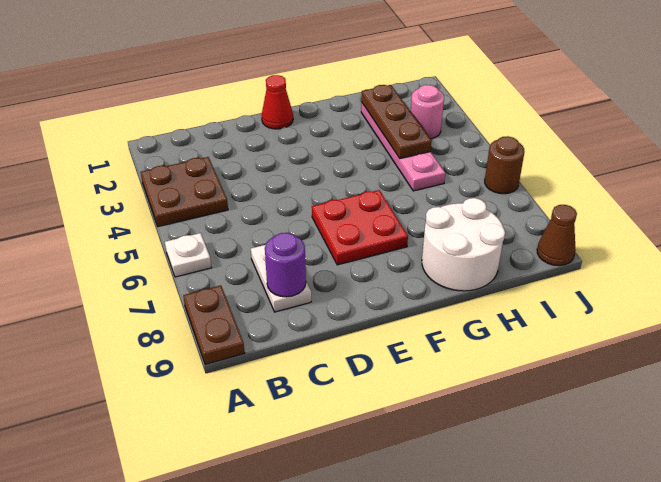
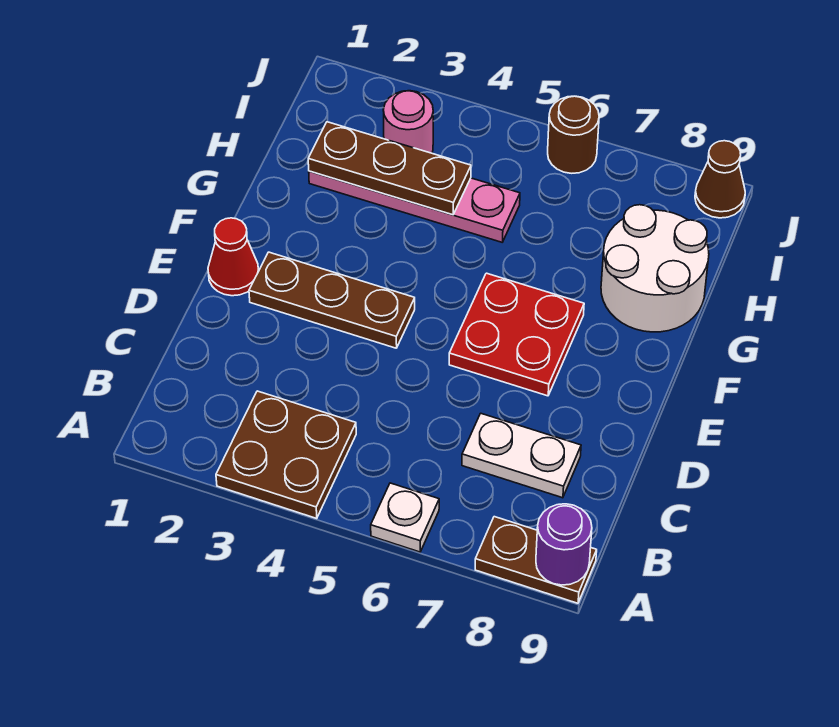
purple round brick C8 level 2 -> purple round brick A9 level 2
none -> brown plate E2:E4 level 1

